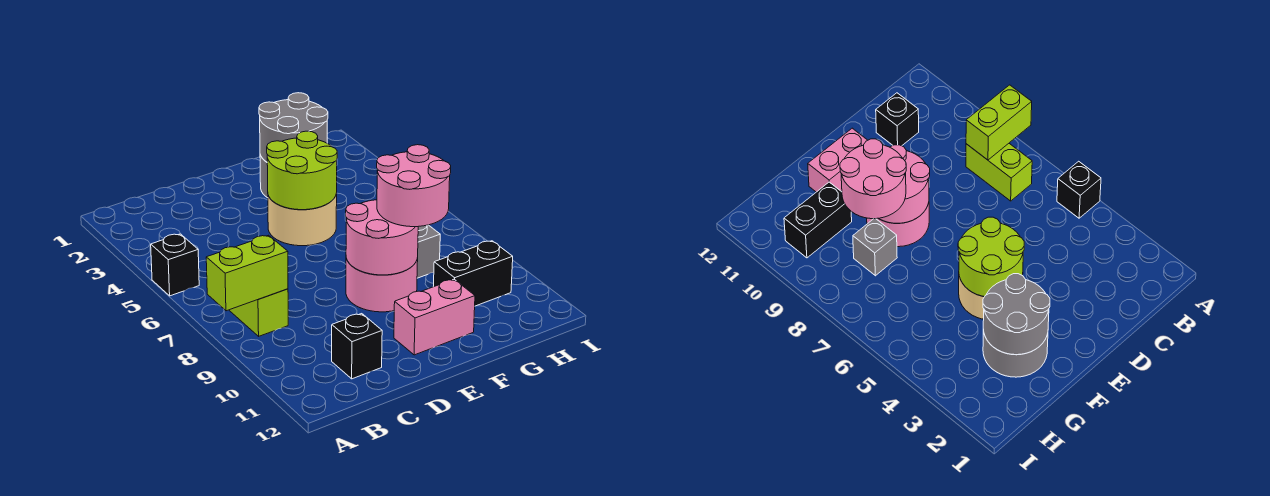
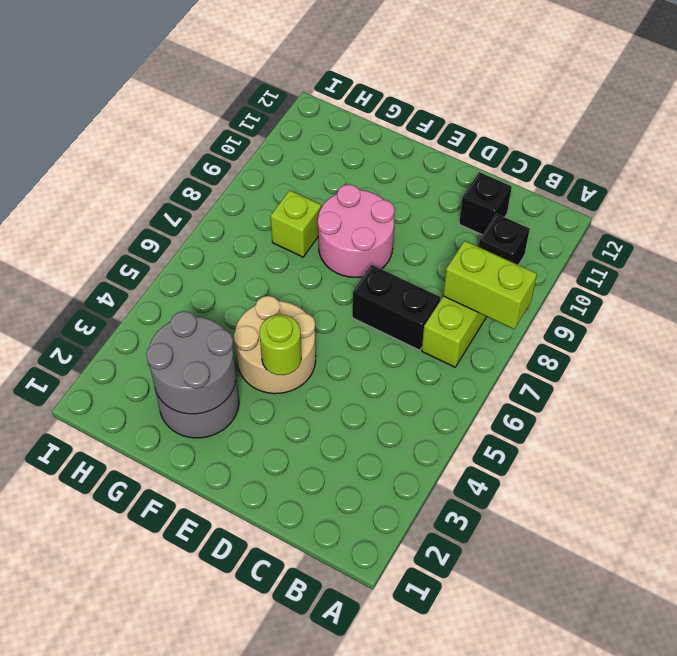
black brick A5 level 1 -> black brick B10 level 1
lime round brick E4:F5 level 2 -> lime round brick E4 level 2
pink round brick E8:F9 level 2 -> none
pink brick E11:F11 level 1 -> none
pink round brick F8:G9 level 3 -> none
grey brick G8 level 1 -> lime brick G8 level 1
black brick G10:H10 level 1 -> black brick C7:D7 level 1

